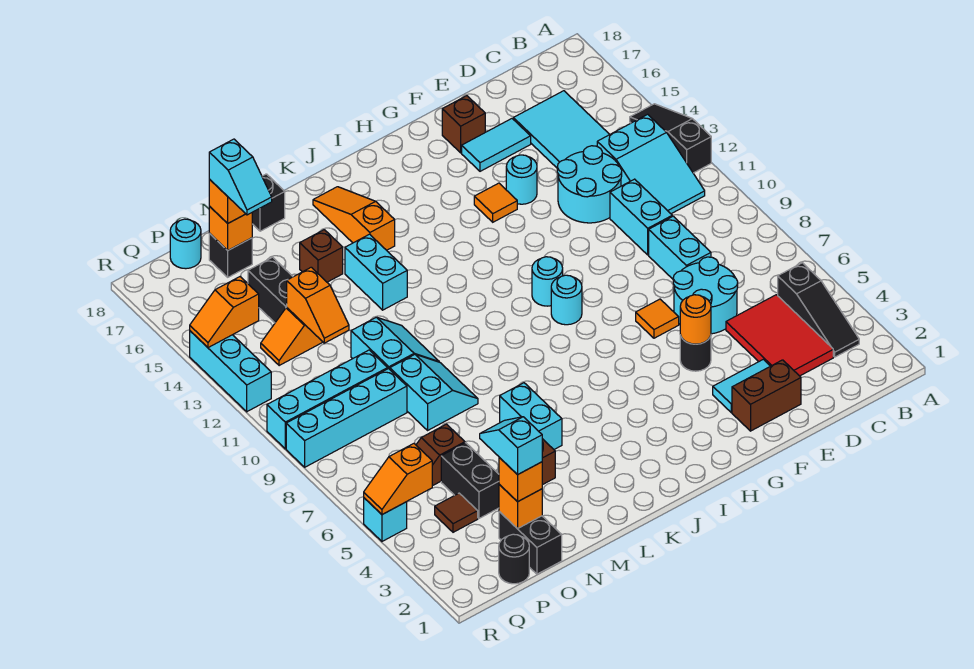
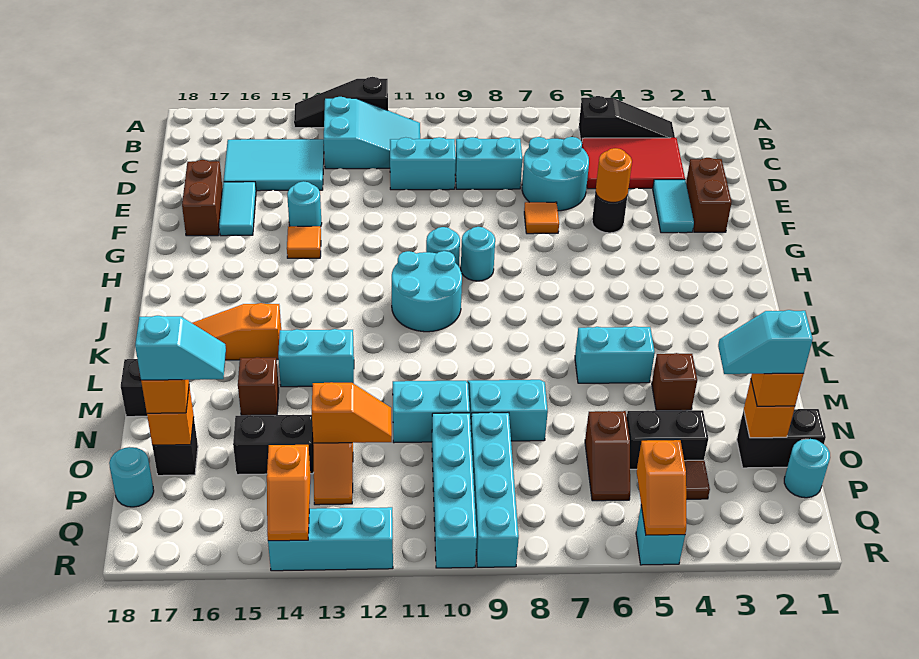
cyan round brick D12:E13 level 1 -> cyan round brick I10:J11 level 1
brown brick F17 level 1 -> brown brick E17:F17 level 1
black round brick P1 level 1 -> cyan round brick P1 level 1

